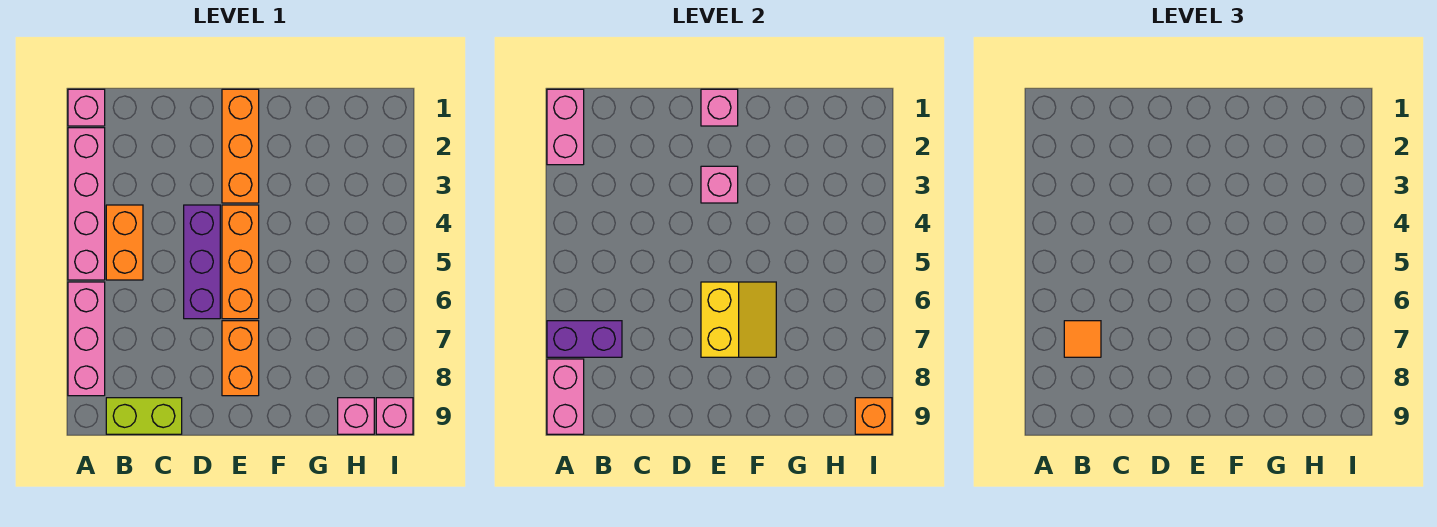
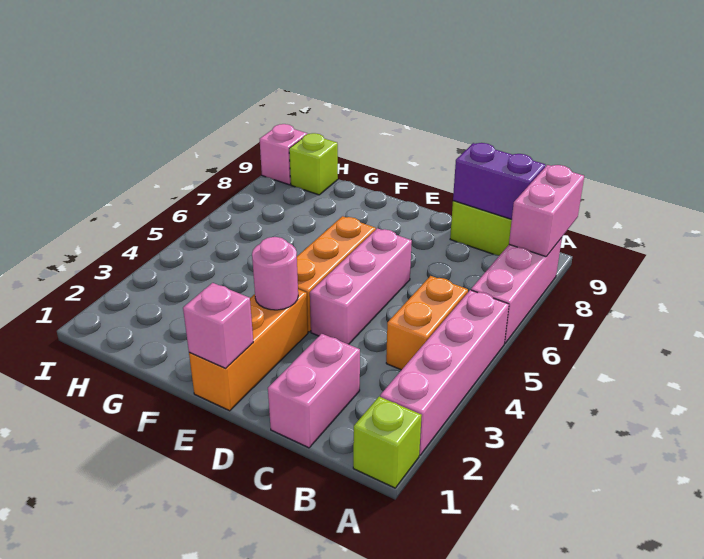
pink brick A1 level 1 -> lime brick A1 level 1
pink brick A1:A2 level 2 -> pink brick C1:C2 level 1
purple brick A7:B7 level 2 -> purple brick B9:C9 level 2
orange tile B7 level 3 -> none
purple brick D4:D6 level 1 -> pink brick D4:D6 level 1
pink brick E3 level 2 -> pink round brick E3 level 2
yellow slope E6:F7 level 2 top E -> none
orange brick E7:E8 level 1 -> none
pink brick H9 level 1 -> lime brick H9 level 1
orange brick I9 level 2 -> none

